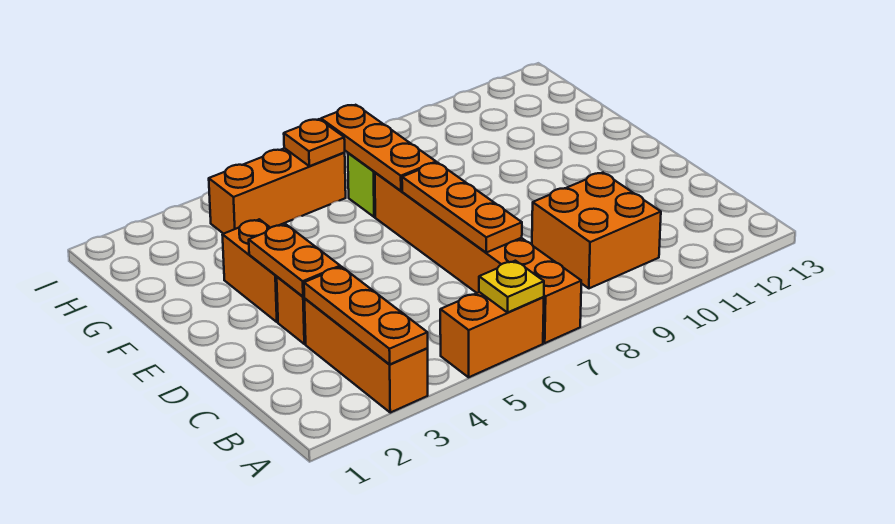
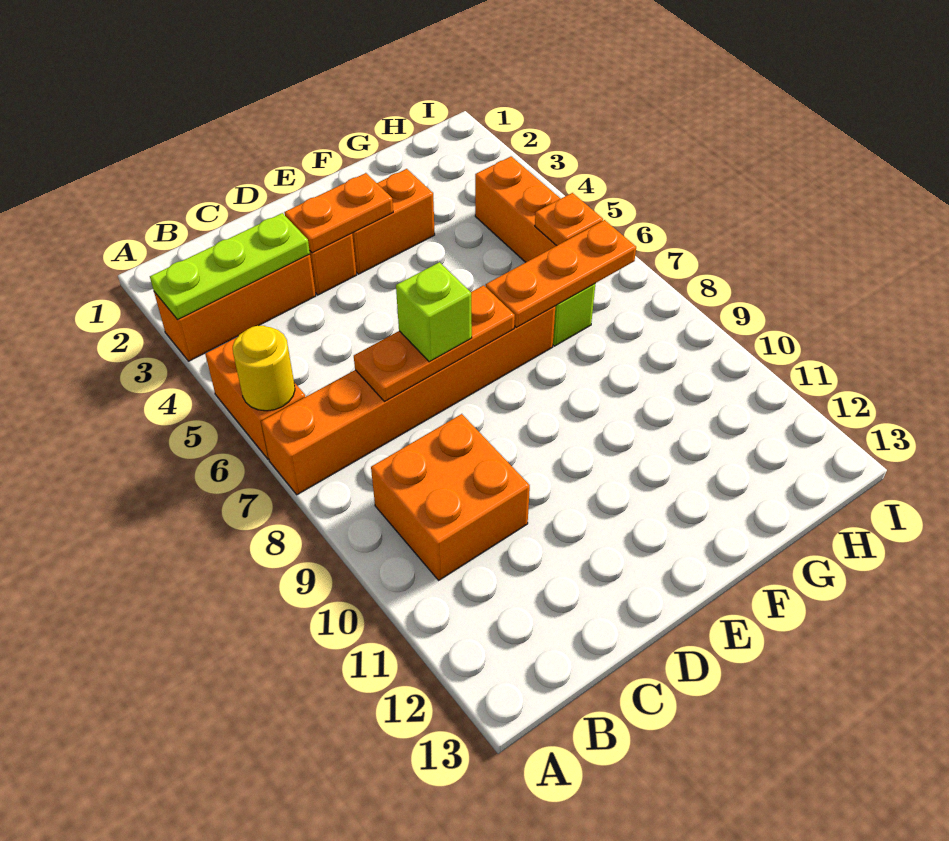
orange plate A3:C3 level 2 -> lime plate A3:C3 level 2
yellow plate A6 level 2 -> yellow round brick A6 level 2
none -> lime brick D7 level 3

